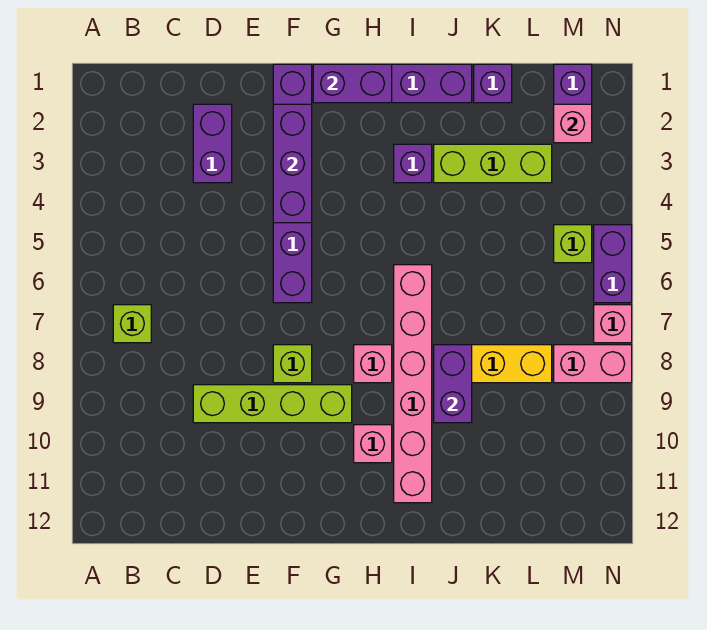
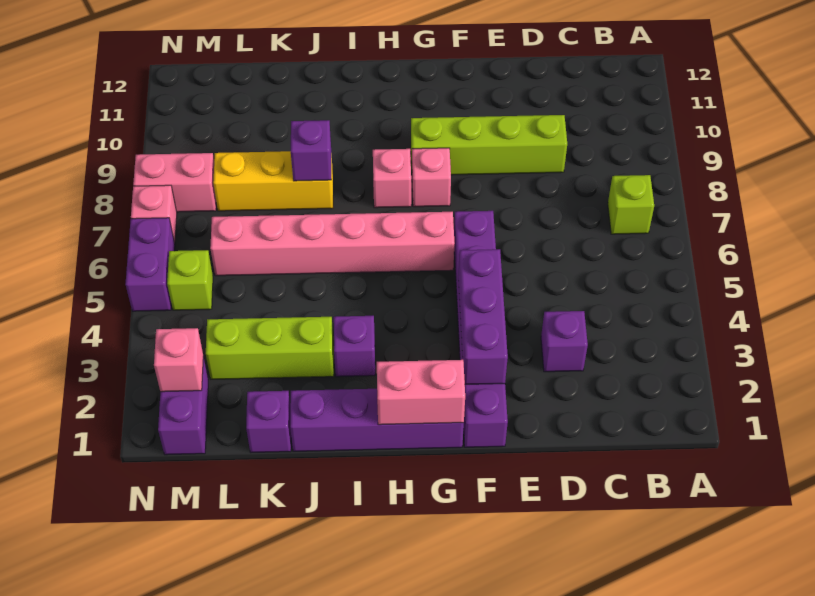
purple brick D2:D3 level 1 -> purple brick D3 level 1
lime brick F8 level 1 -> none
purple brick G1:H1 level 2 -> pink brick G1:H1 level 2
pink brick H10 level 1 -> pink brick G8 level 1
pink brick I6:I11 level 1 -> pink brick G6:L6 level 1
purple brick J8:J9 level 2 -> purple brick J8 level 2

